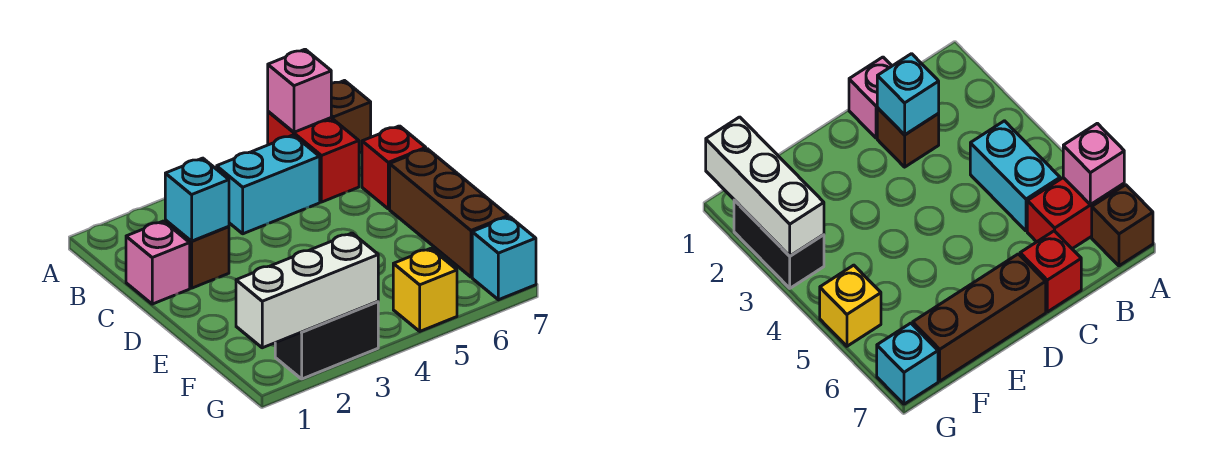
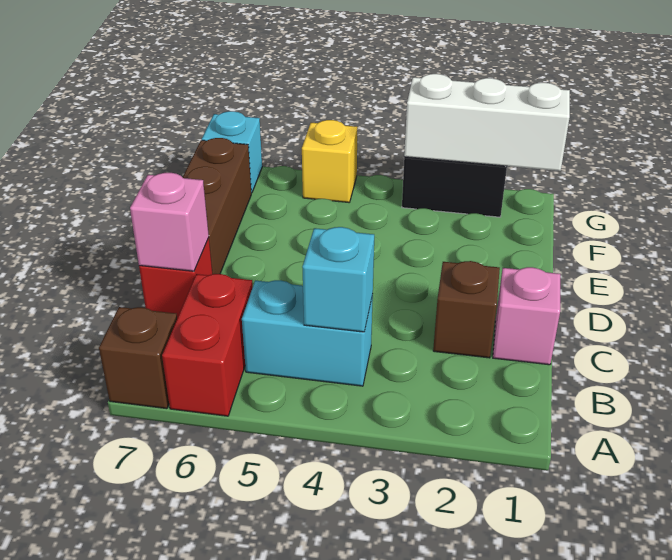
pink brick A6 level 2 -> pink brick C7 level 2
cyan brick C2 level 2 -> cyan brick B4 level 2

